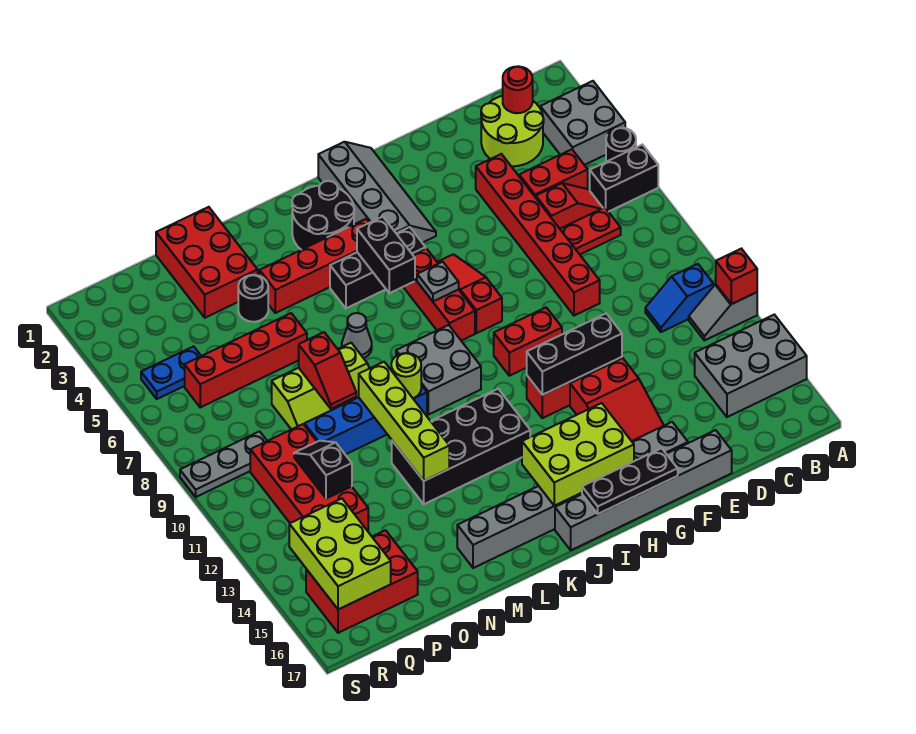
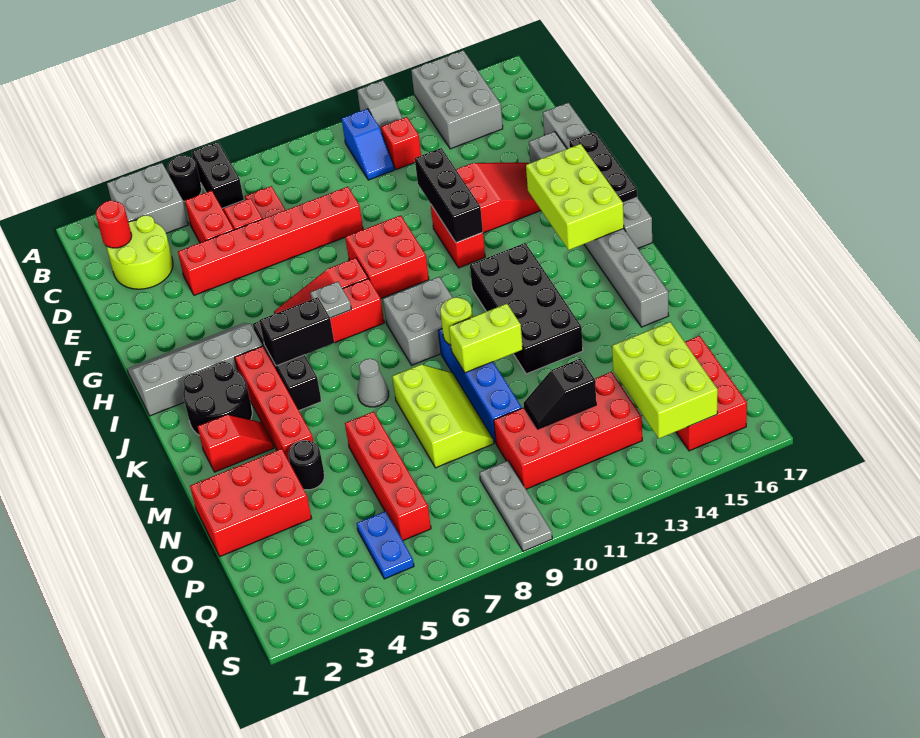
red brick A12 level 2 -> red brick C12 level 1
red brick G10:H10 level 1 -> red brick G9:H10 level 1
lime brick M10:M13 level 2 -> lime brick M10:M11 level 2
red slope N8:N9 level 2 top 8 -> red slope L2:L3 level 1 top 2
lime brick Q14:R16 level 2 -> lime brick P14:R15 level 2

